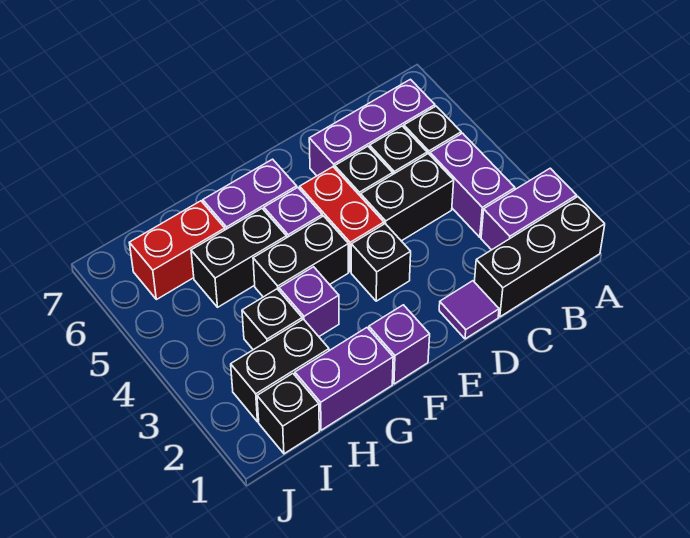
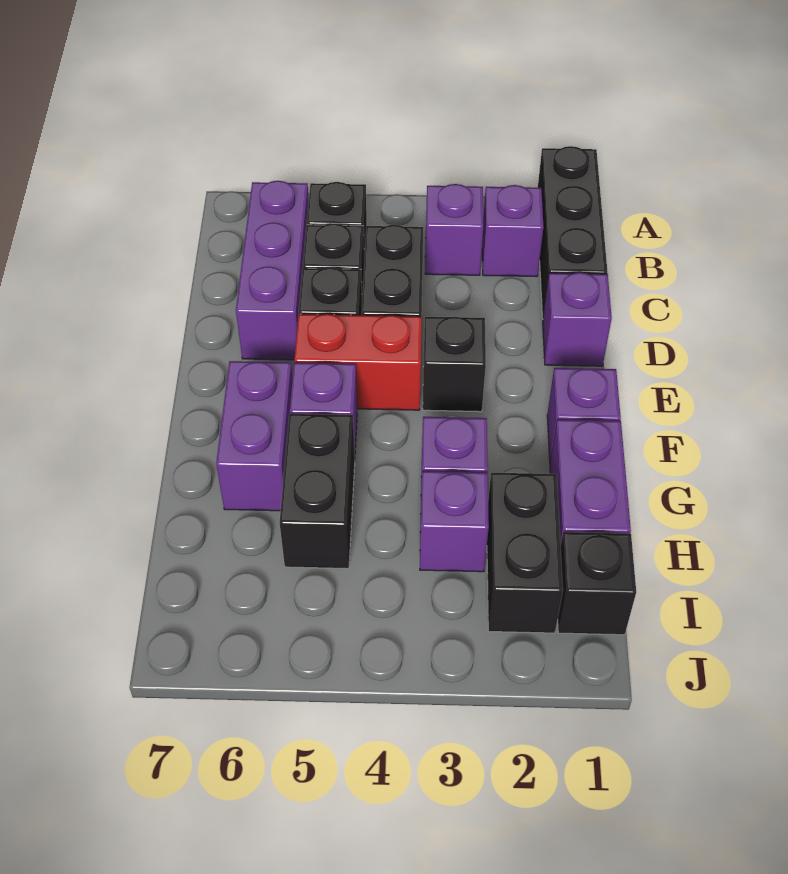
purple brick A2:B2 level 1 -> purple brick B2 level 1
purple brick B3:B4 level 1 -> purple brick B3 level 1
purple tile D1 level 1 -> purple brick D1 level 1
black brick F4:G4 level 1 -> none
black brick H3 level 1 -> purple brick H3 level 1
red brick H6:I6 level 1 -> none

